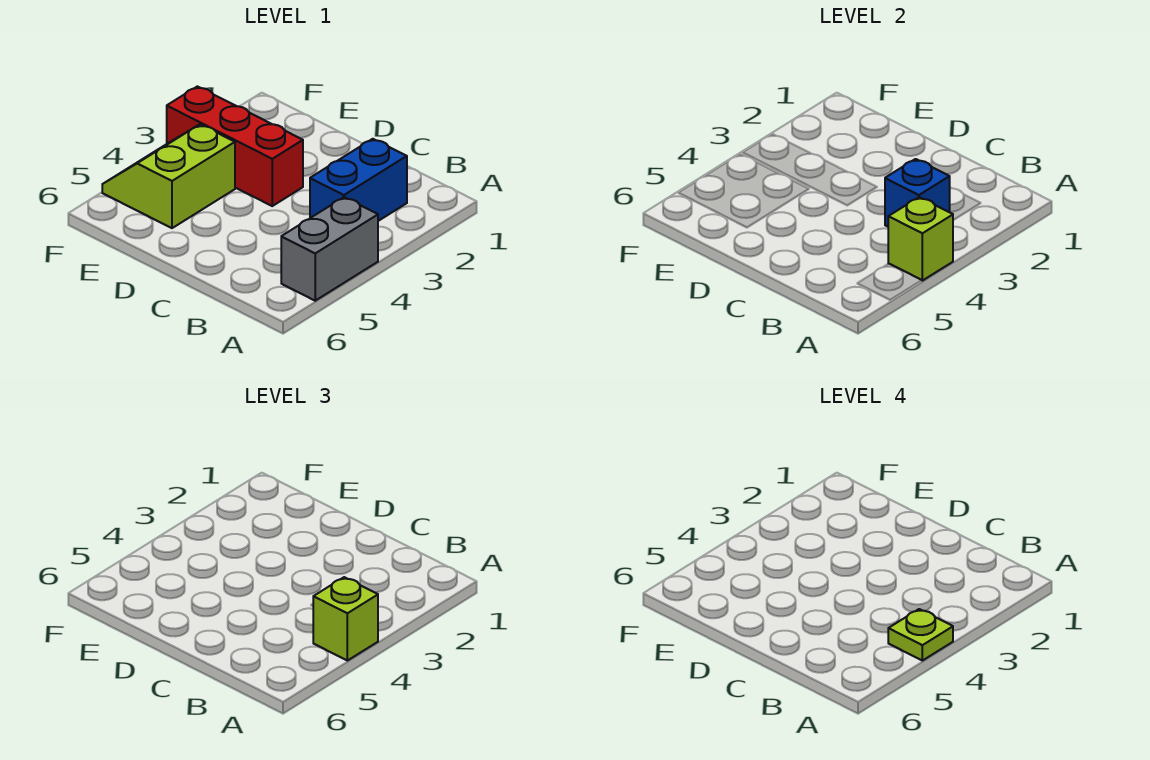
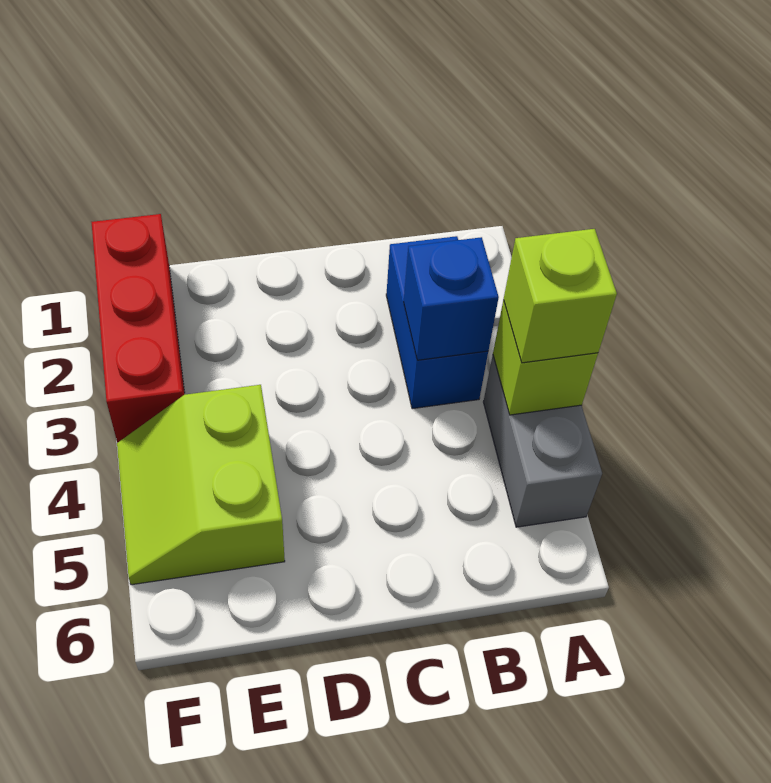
lime plate A4 level 4 -> none
red brick D3:F3 level 1 -> red brick F1:F3 level 1

